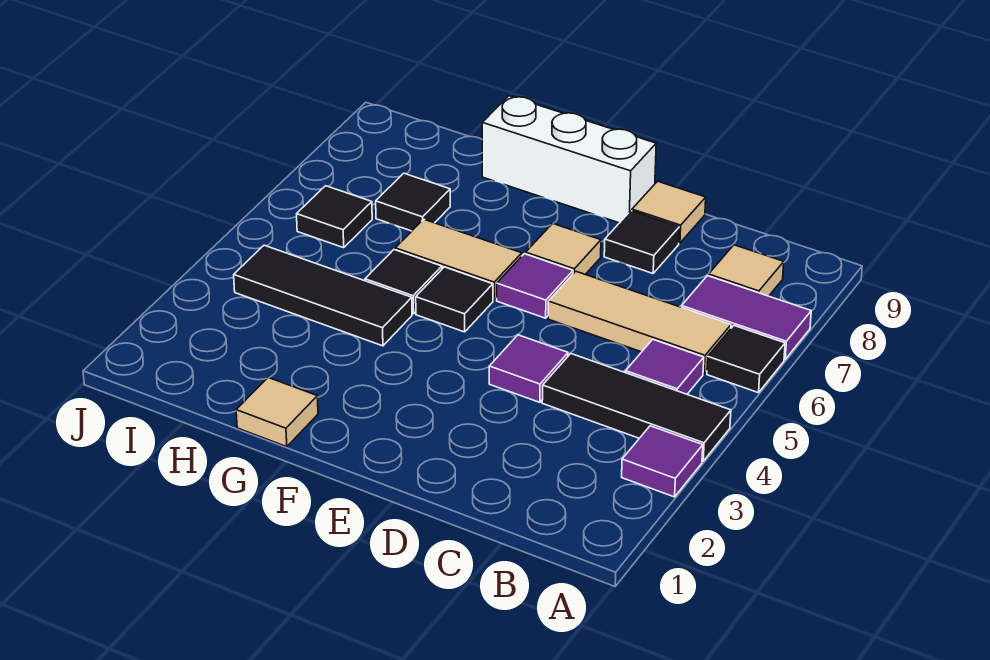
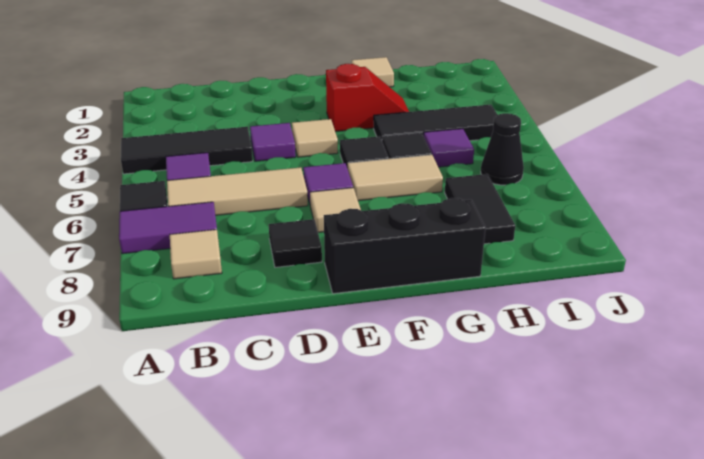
purple tile A3 level 1 -> purple tile H5 level 1
tan tile D9 level 1 -> tan tile E4 level 1
white brick E9:G9 level 1 -> black brick E9:G9 level 1
none -> red slope F3:G3 level 1 top F
black tile H7 level 1 -> black tile H7:H8 level 1
black tile I6 level 1 -> black cone I6 level 1

